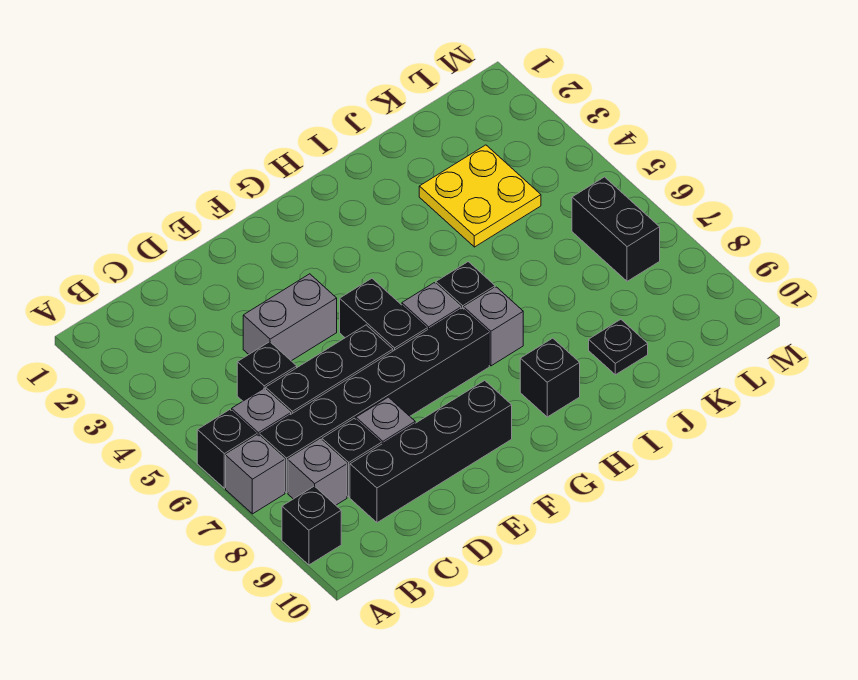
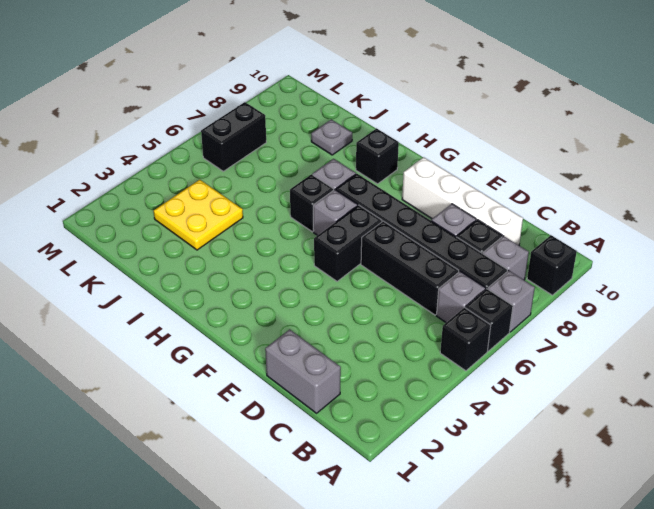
black brick C5 level 1 -> black brick A5 level 1
black brick C9:F9 level 1 -> white brick C9:F9 level 1
grey brick D4:E4 level 1 -> grey brick C1:D1 level 1
black plate J9 level 1 -> grey plate J9 level 1

